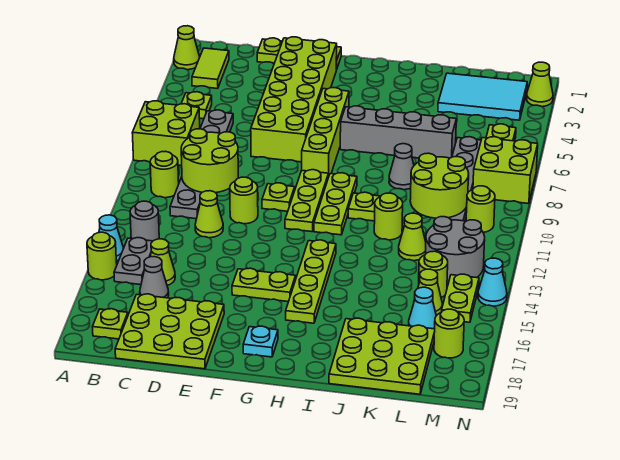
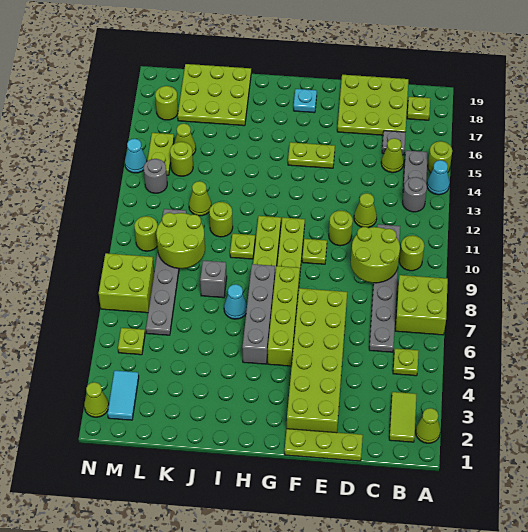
grey cone C16 level 1 -> grey plate C16 level 1
grey brick H6:K6 level 1 -> grey brick H5:H8 level 1
lime plate H13:H16 level 1 -> none
grey cone J8 level 1 -> grey brick J8 level 1
cyan tile K2:M3 level 1 -> cyan tile M2:M3 level 1
grey round brick L12:M13 level 1 -> grey round brick M13 level 1
cyan cone L16 level 1 -> cyan cone I7 level 1

